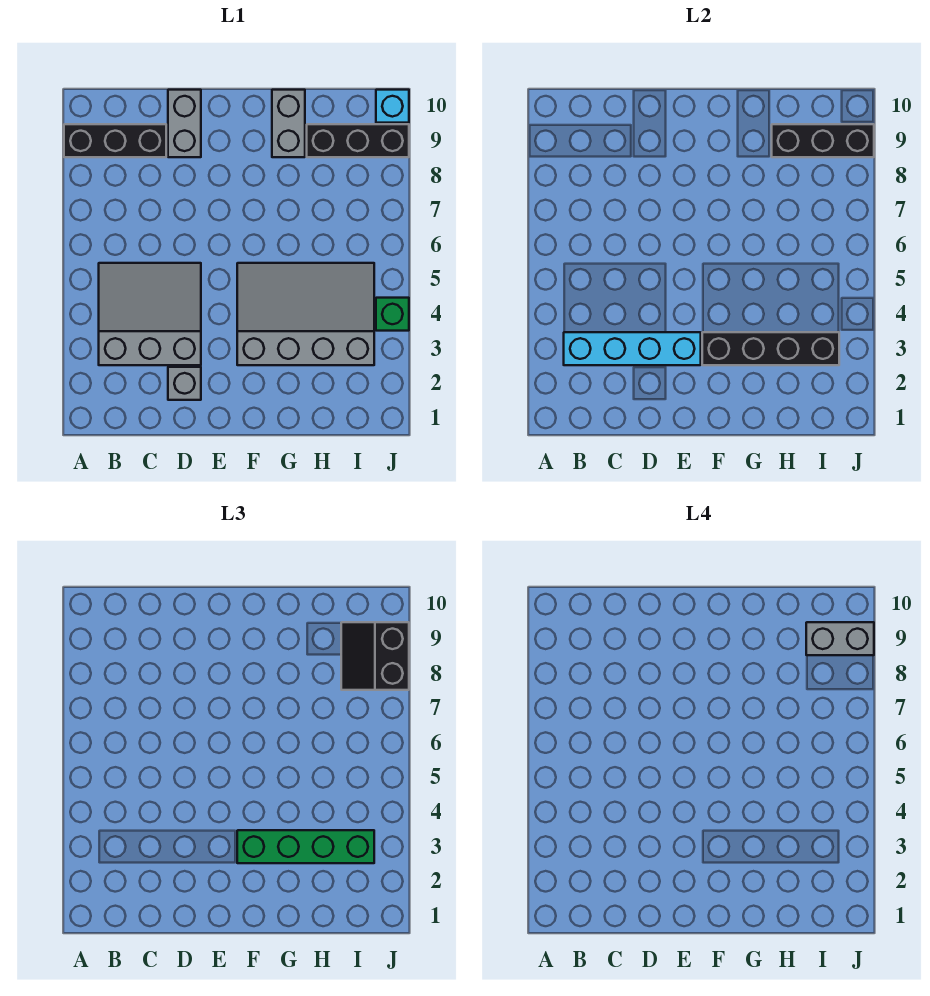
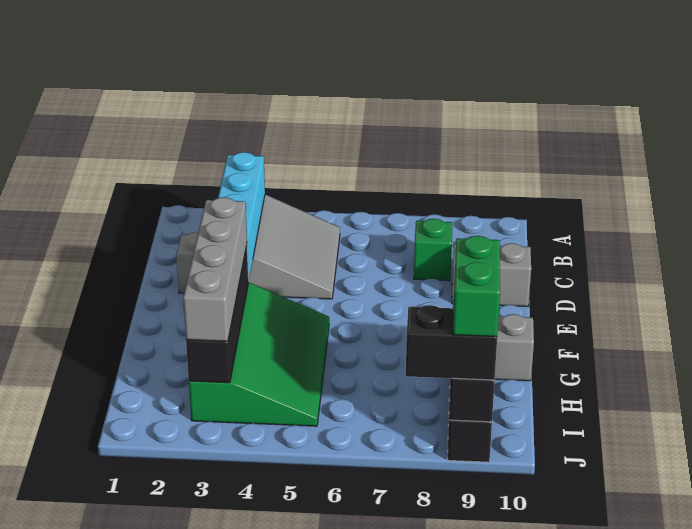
black brick A9:C9 level 1 -> none
grey slope F3:I5 level 1 top 3 -> green slope F3:I5 level 1 top 3
green brick F3:I3 level 3 -> grey brick F3:I3 level 3
grey brick I9:J9 level 4 -> green brick I9:J9 level 4
green brick J4 level 1 -> green brick C8 level 1
cyan brick J10 level 1 -> none

